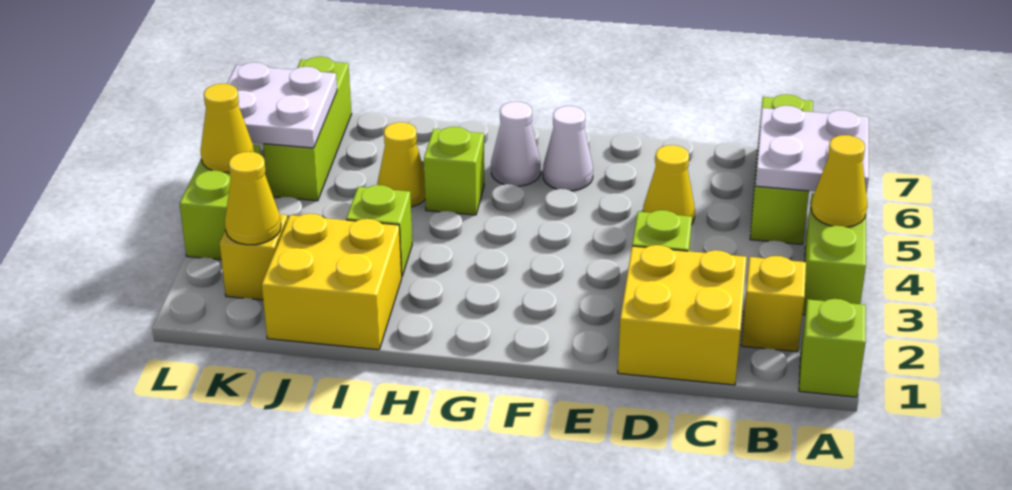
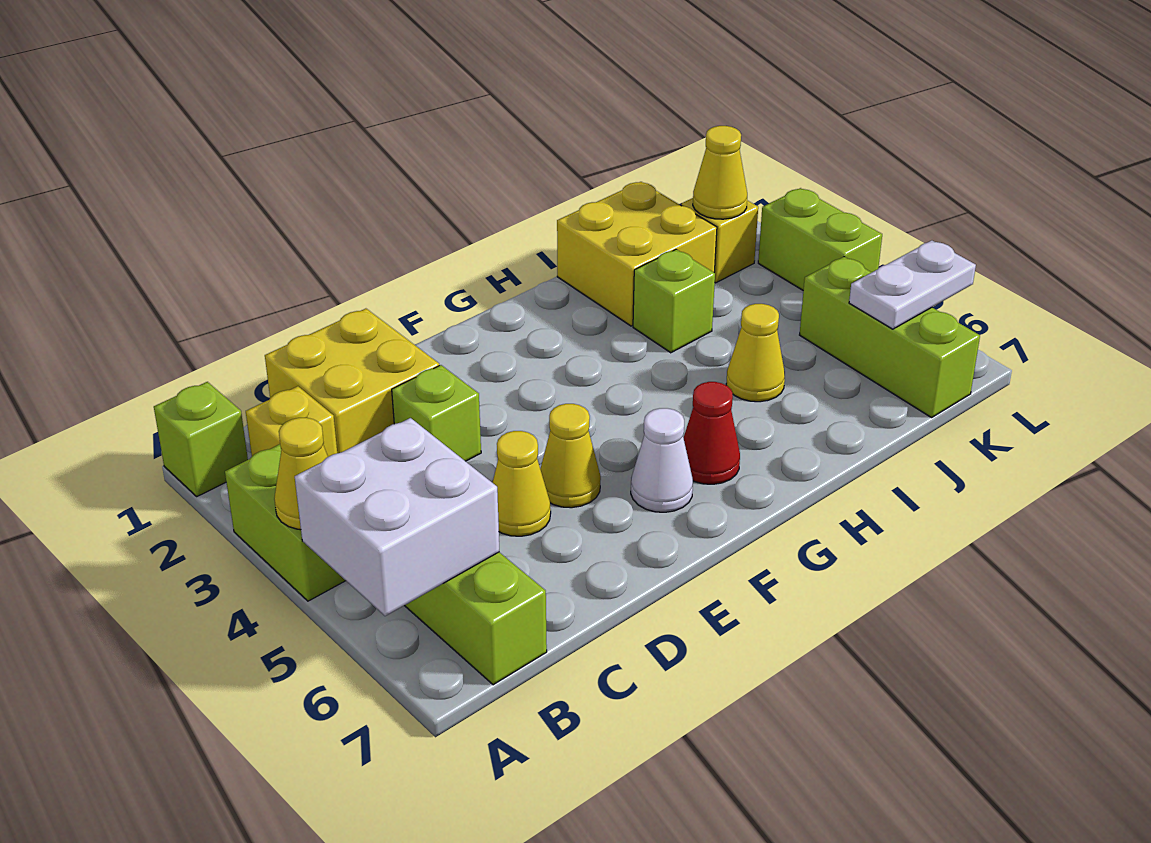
white plate A5:B6 level 2 -> white brick A5:B6 level 2
white cone G6 level 1 -> red cone G6 level 1
lime brick H5 level 1 -> none
white plate K5:L6 level 2 -> white plate K6:L6 level 2
yellow cone L4 level 2 -> yellow cone E5 level 1

